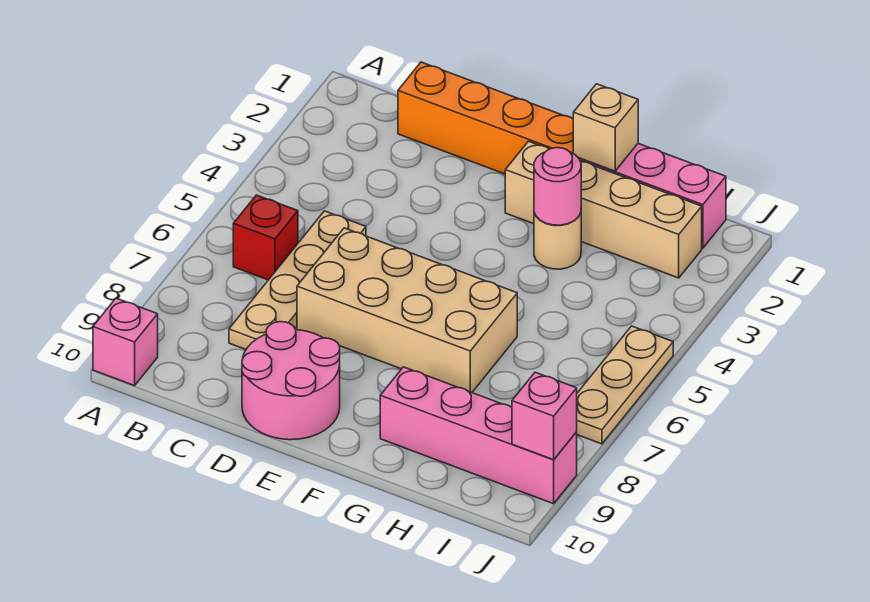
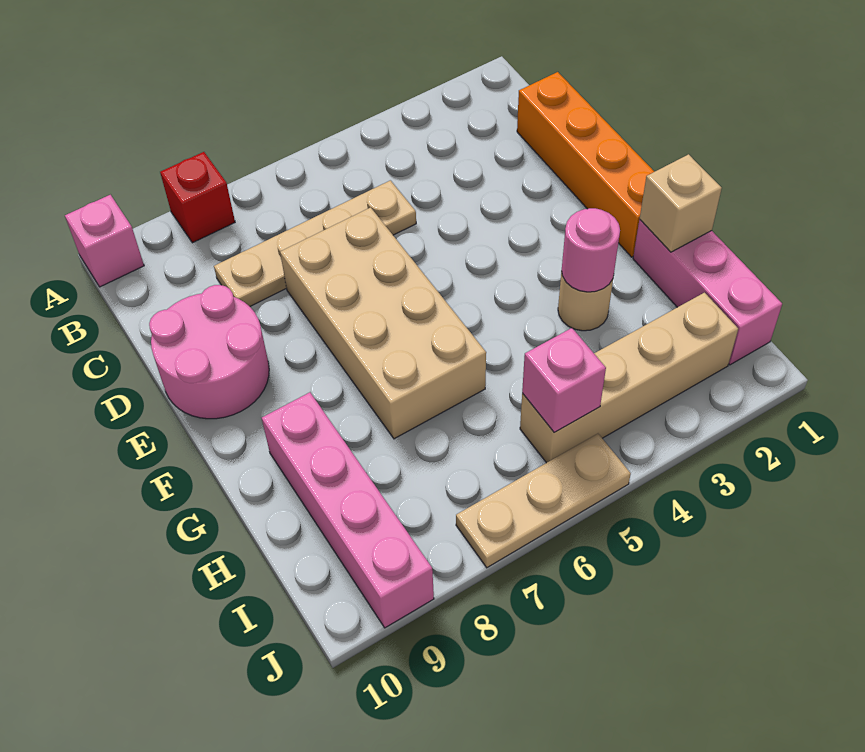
red brick B6 level 1 -> red brick A8 level 1
tan brick F2:I2 level 1 -> tan brick I2:I5 level 1
pink brick J9 level 2 -> pink brick I5 level 2

